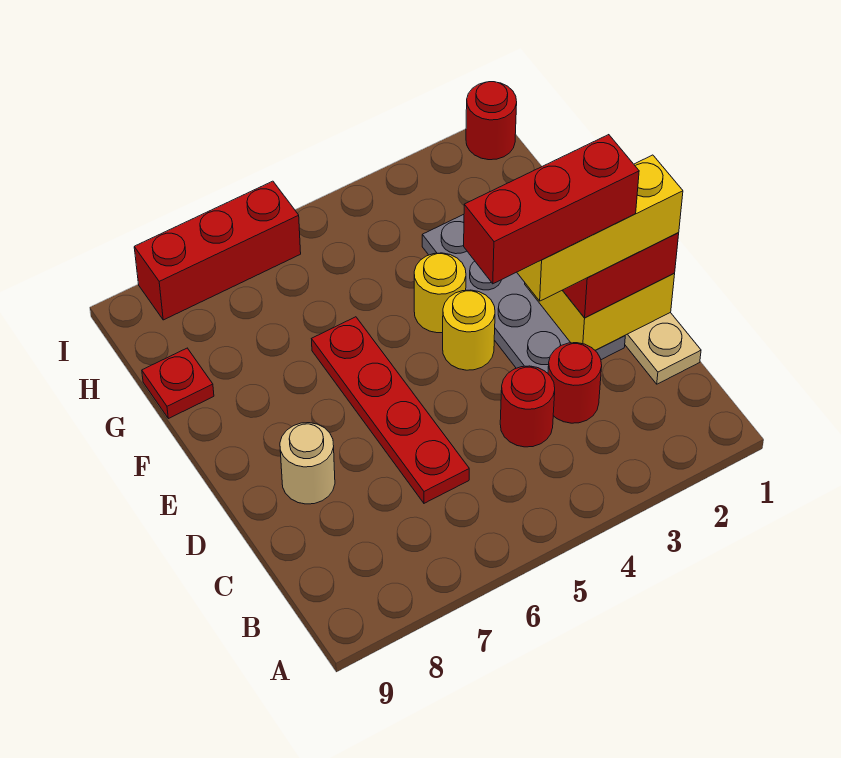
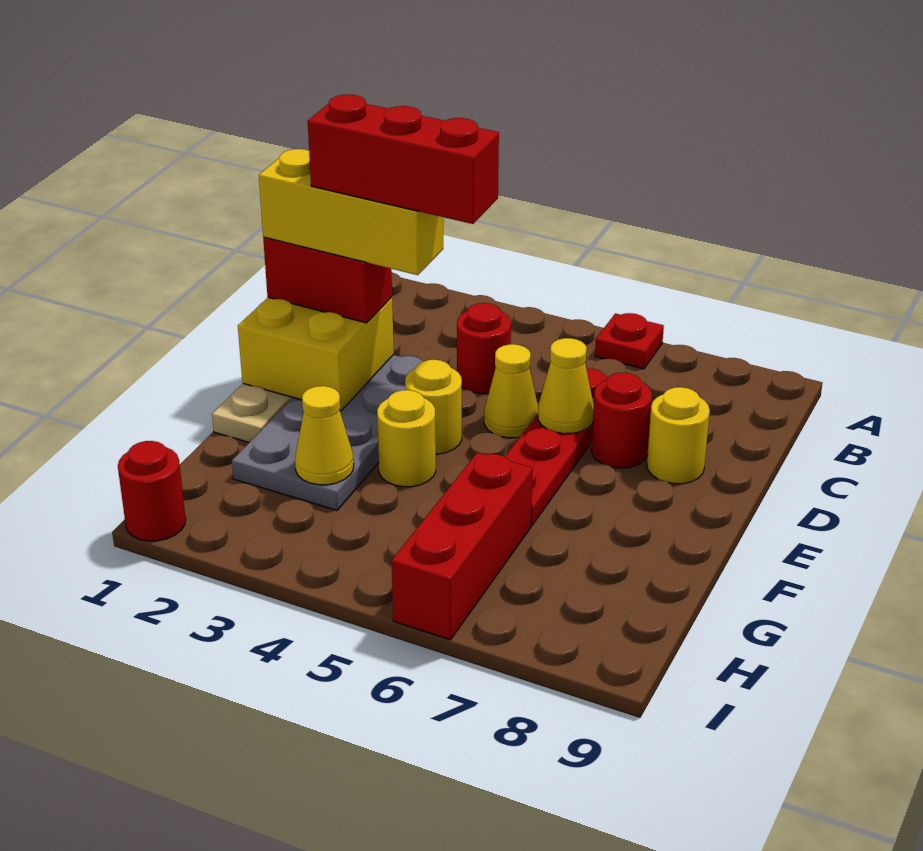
red round brick C3 level 1 -> red round brick D7 level 1
none -> yellow cone D5 level 1
none -> yellow cone D6 level 2
tan round brick D8 level 1 -> yellow round brick D8 level 1
none -> yellow cone G3 level 2
red plate G9 level 1 -> red plate A6 level 1
red brick I6:I8 level 1 -> red brick G6:I6 level 1

